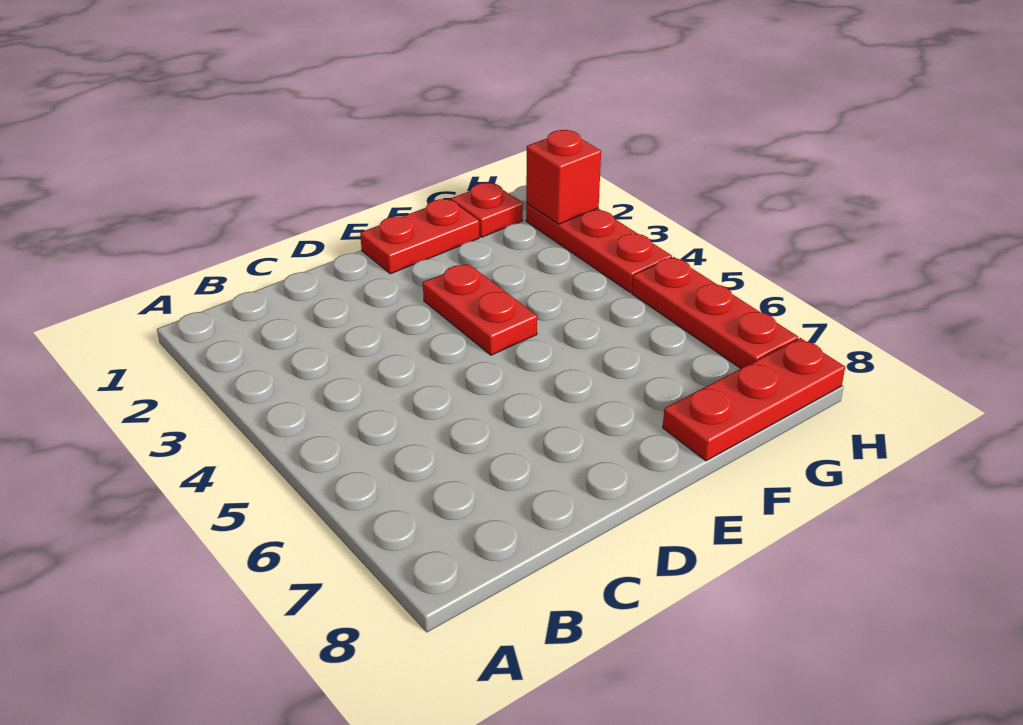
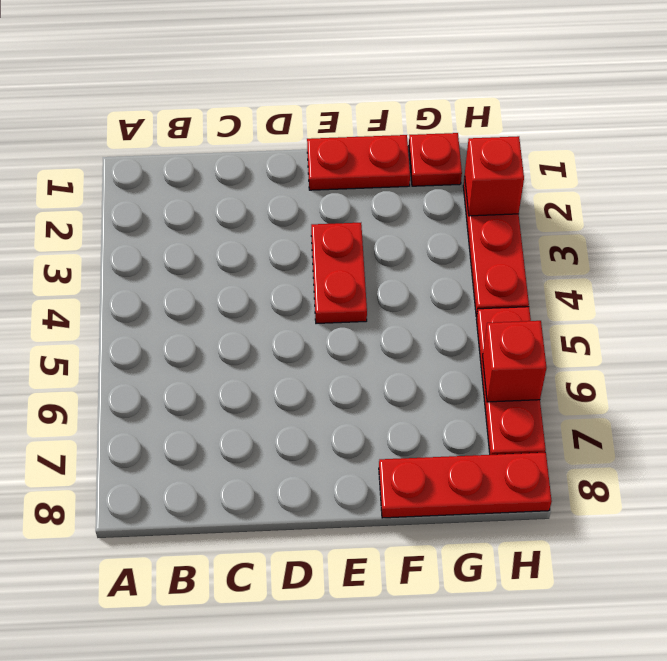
none -> red brick H6 level 2

